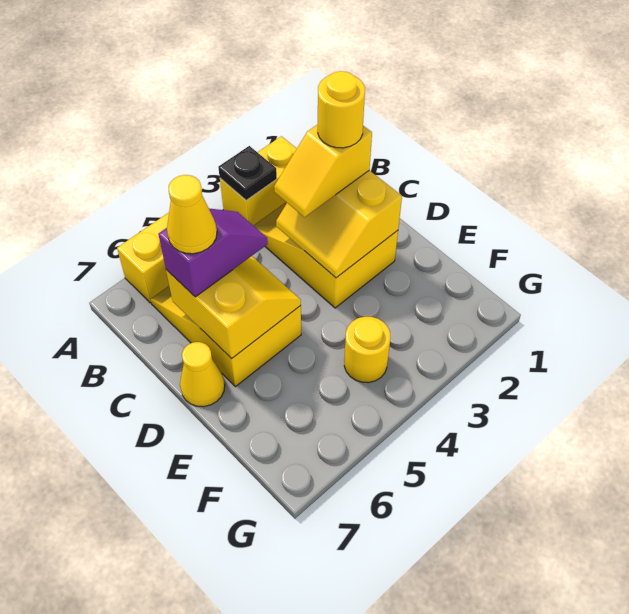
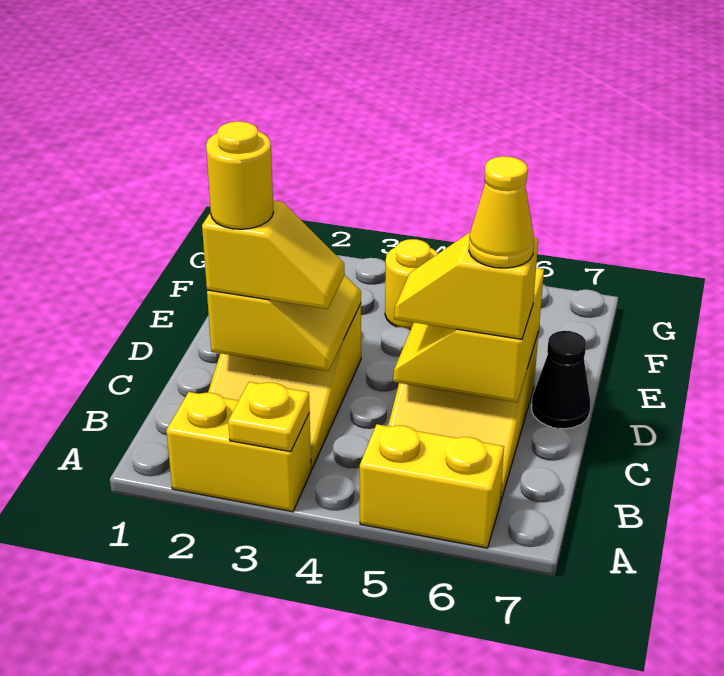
black plate A3 level 2 -> yellow plate A3 level 2
purple slope C5:C6 level 3 top 6 -> yellow slope C5:C6 level 3 top 6
yellow cone D7 level 1 -> black cone D7 level 1

